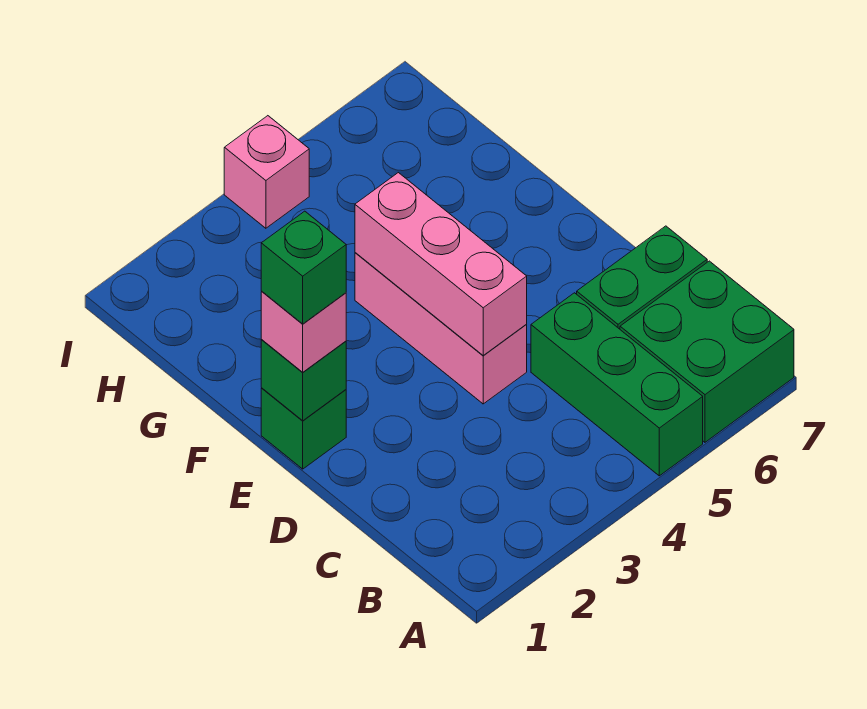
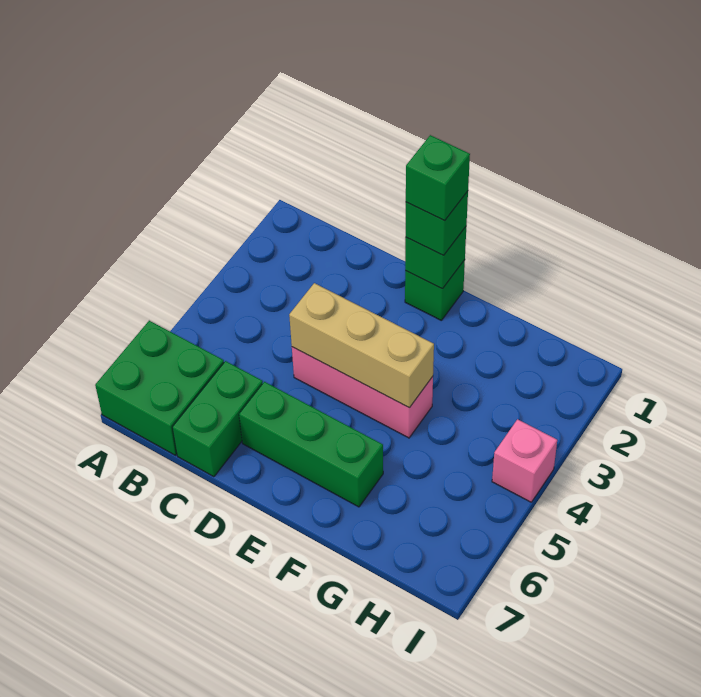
green brick A5:C5 level 1 -> green brick D6:F6 level 1
pink brick D4:F4 level 2 -> tan brick D4:F4 level 2
pink brick E1 level 3 -> green brick E1 level 3

